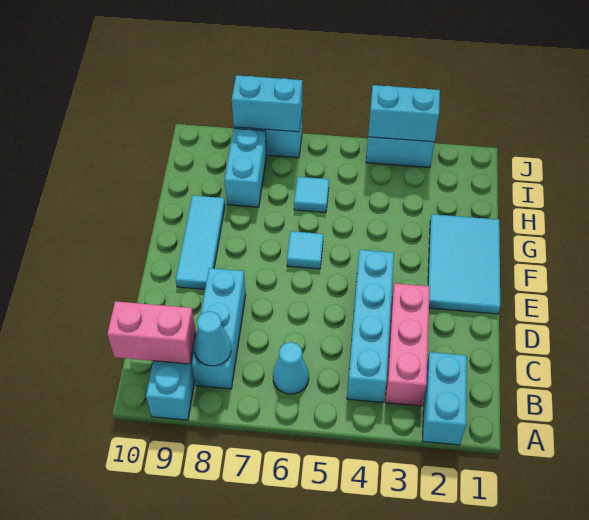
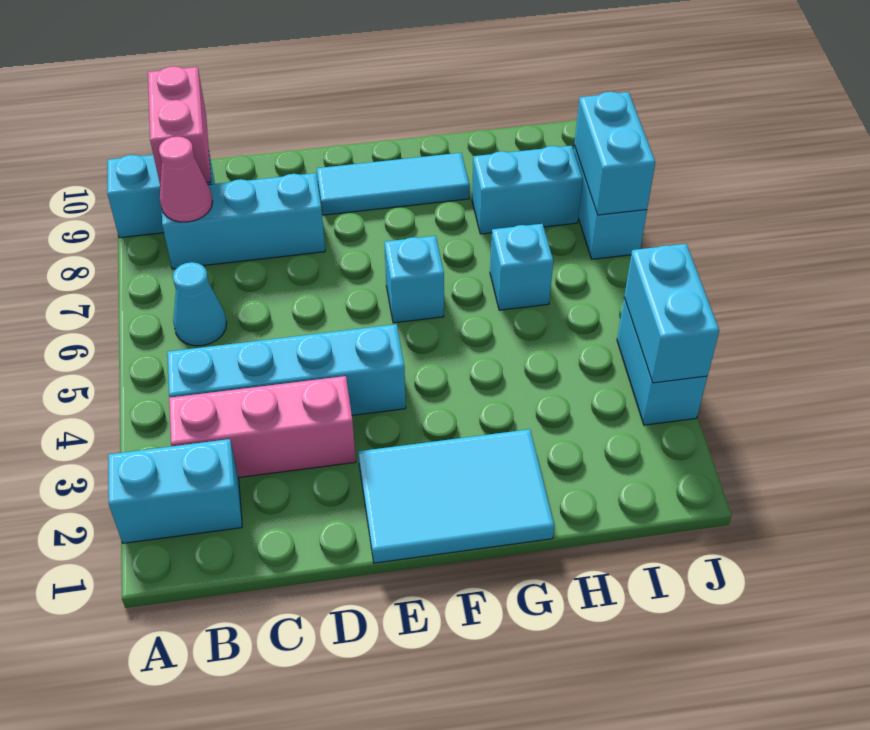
cyan cone B8 level 2 -> pink cone B8 level 2
cyan tile F6 level 1 -> cyan brick F6 level 1
cyan tile H6 level 1 -> cyan brick H6 level 1

